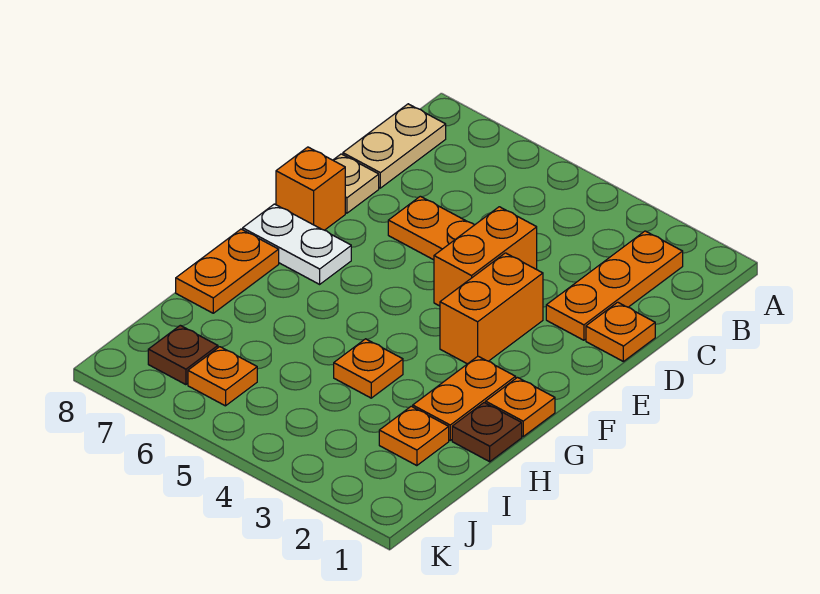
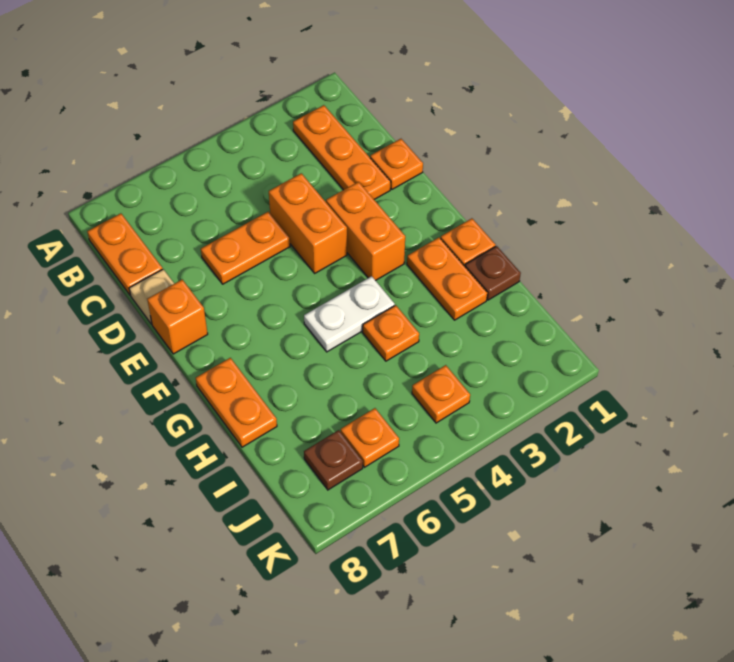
tan plate B8:C8 level 1 -> orange plate B8:C8 level 1
white plate F7:F8 level 1 -> white plate G4:G5 level 1
orange plate I2 level 1 -> orange plate J4 level 1

